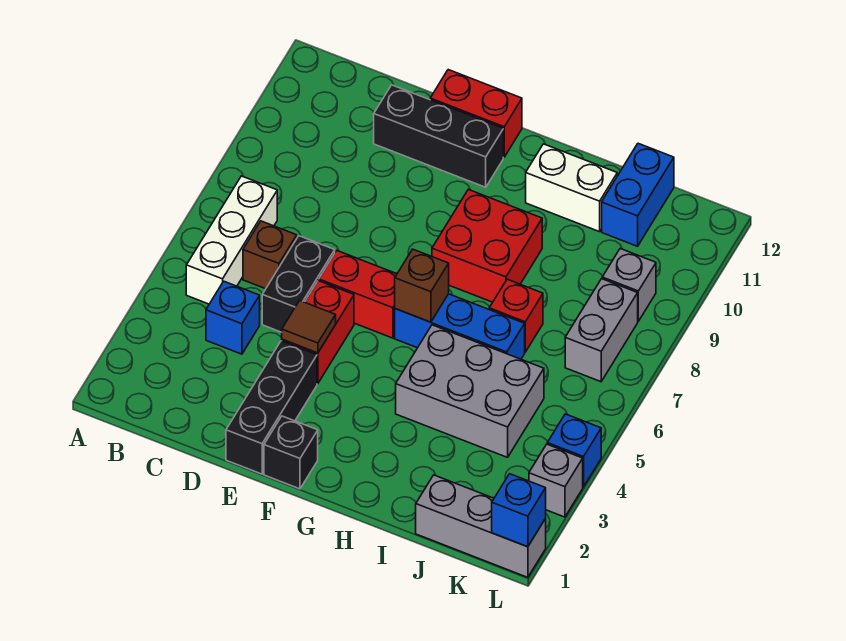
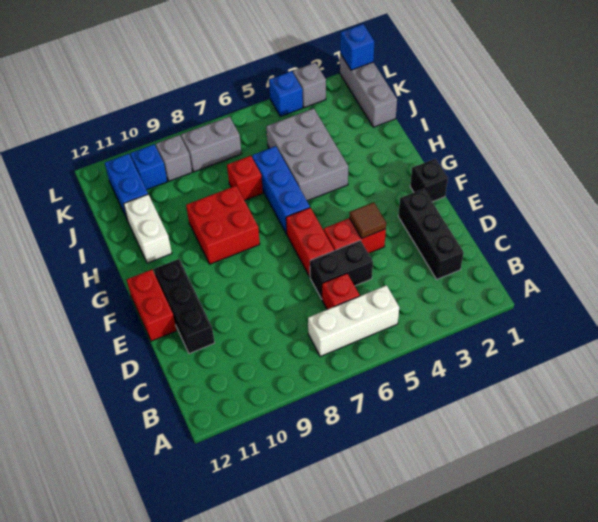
blue brick C4 level 1 -> blue brick K10 level 1
brown brick C6 level 1 -> red brick C6 level 1
black brick E1:E3 level 1 -> black brick C2:E2 level 1
brown brick G6 level 2 -> none
blue brick J11:J12 level 1 -> blue brick J11:K11 level 1

